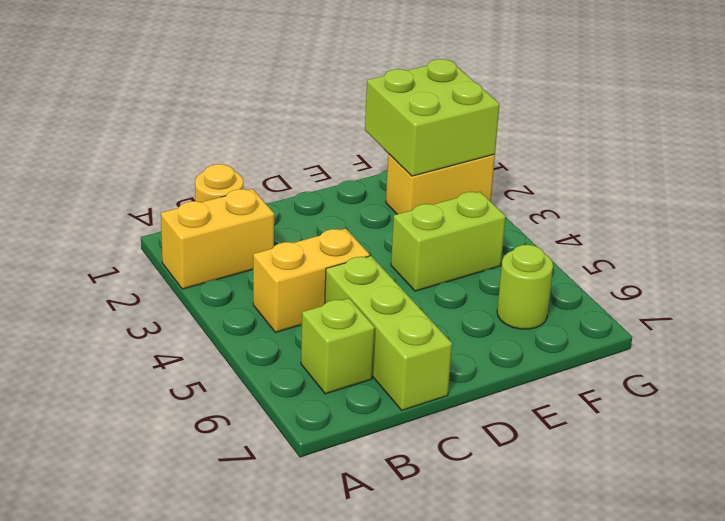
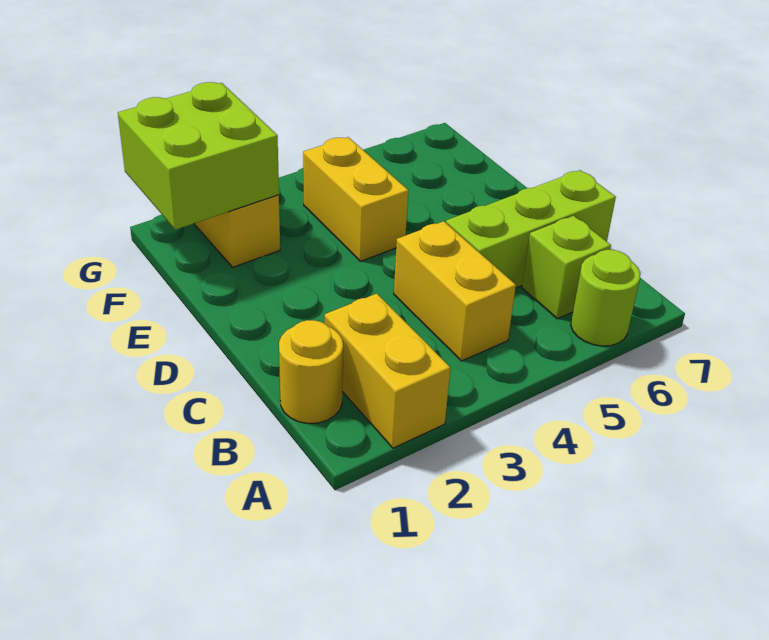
lime brick E4:F4 level 1 -> yellow brick E4:F4 level 1
lime round brick F6 level 1 -> lime round brick A6 level 1

